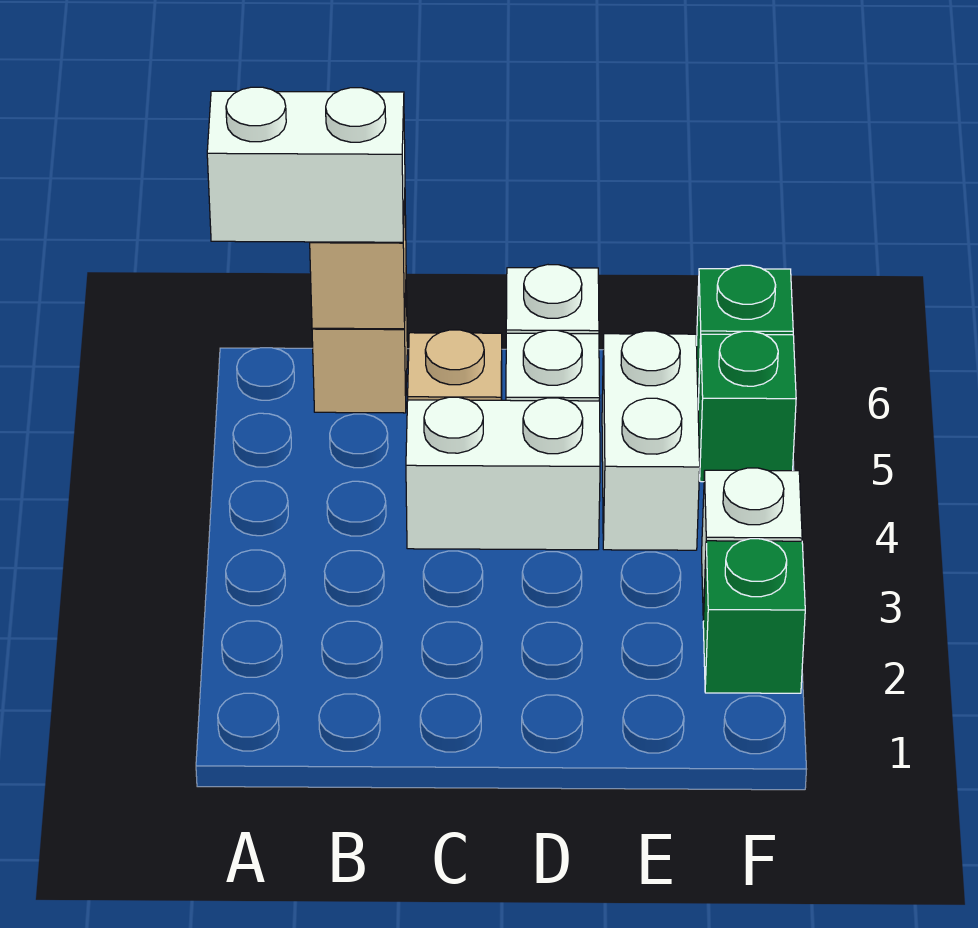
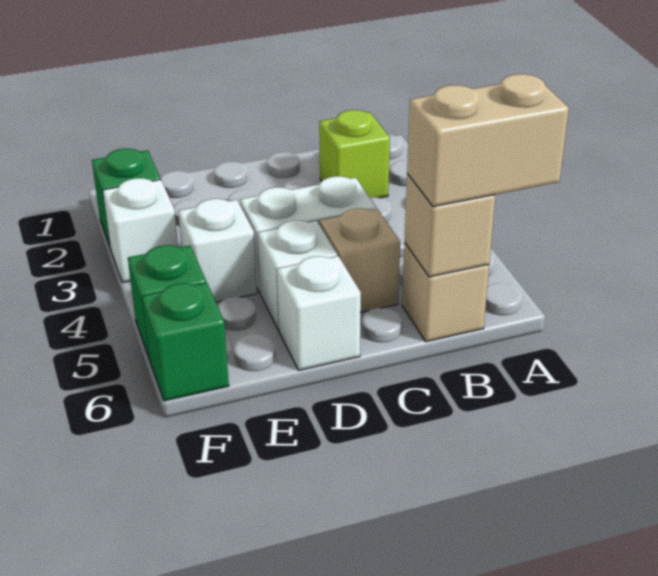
white brick A6:B6 level 3 -> tan brick A6:B6 level 3
none -> lime brick B2 level 1
white brick E4:E5 level 1 -> white brick E4 level 1

